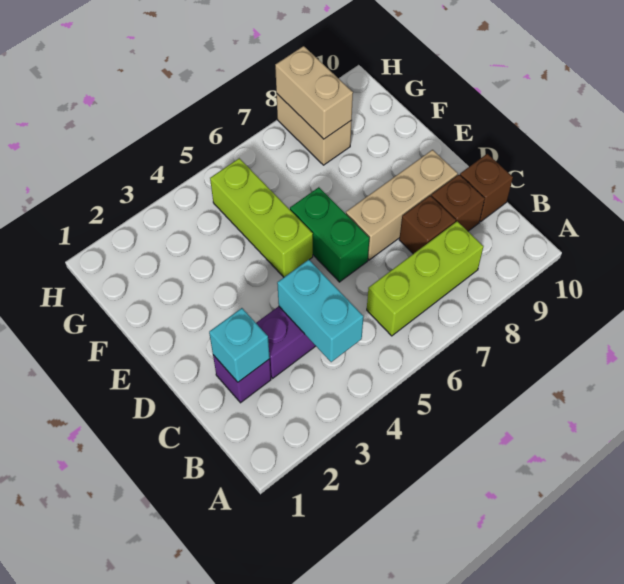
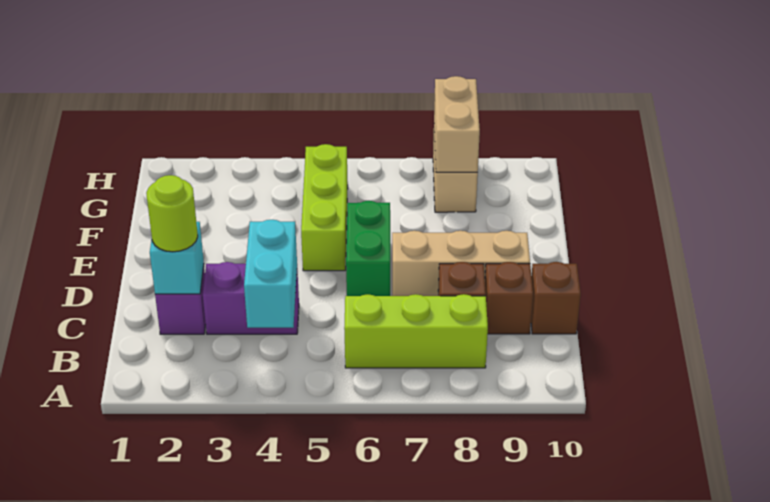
none -> lime round brick C2 level 3

